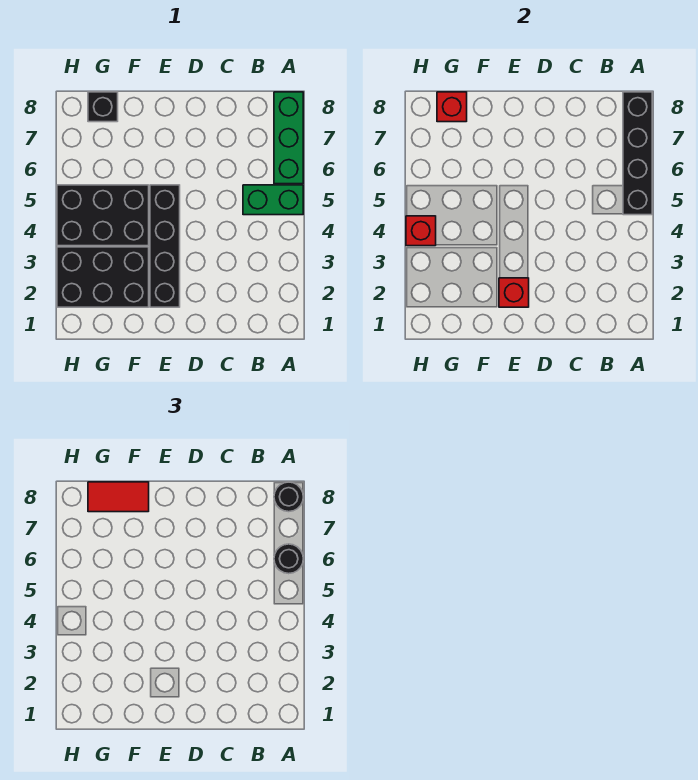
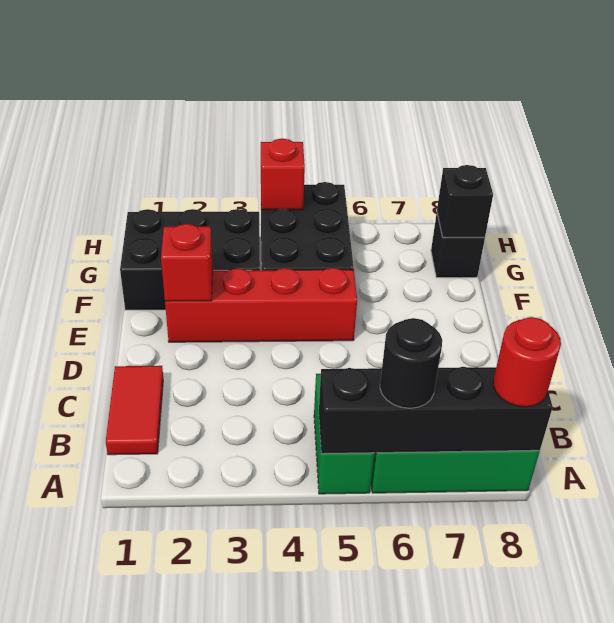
black round brick A8 level 3 -> red round brick A8 level 3
black brick E2:E5 level 1 -> red brick E2:E5 level 1
black brick F2:H3 level 1 -> black brick F1:G3 level 1
red tile F8:G8 level 3 -> red tile B1:C1 level 1
red brick G8 level 2 -> black brick G8 level 2

